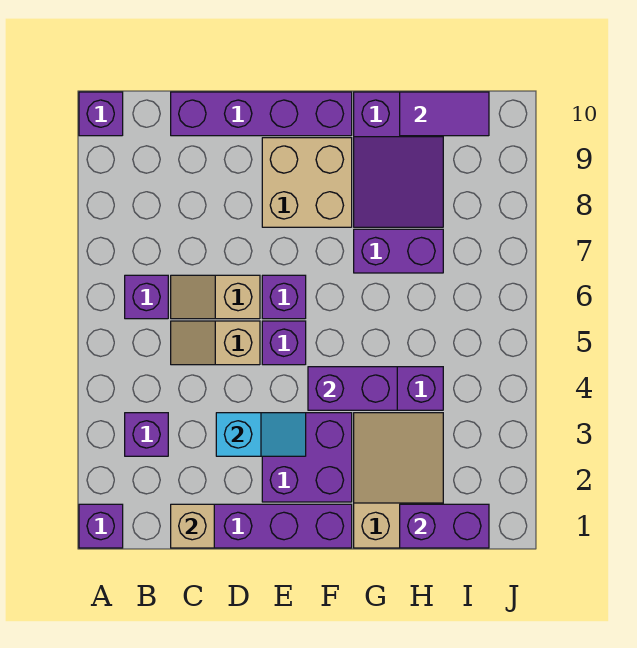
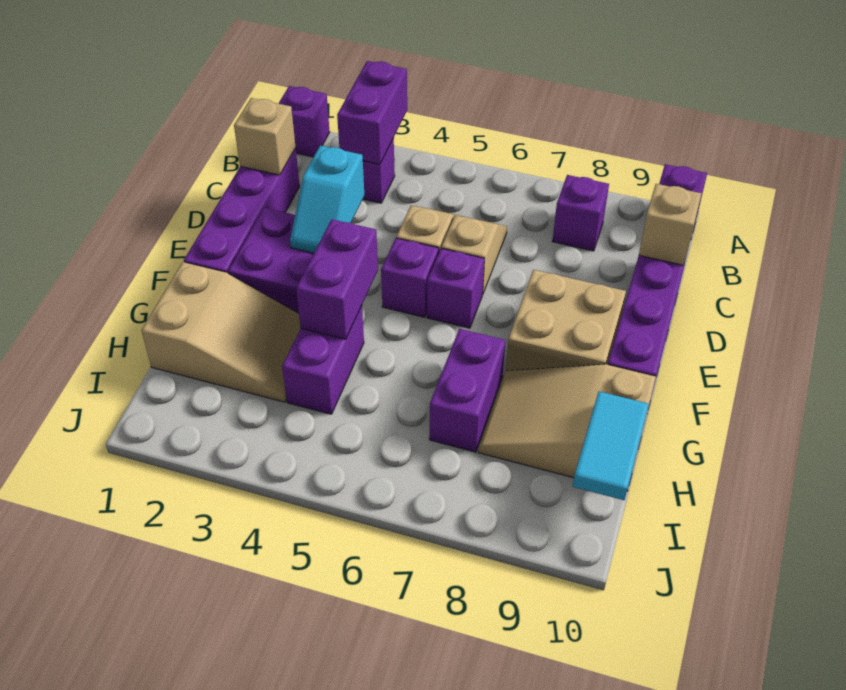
purple brick B6 level 1 -> purple brick B8 level 1
none -> tan brick C10 level 2
purple slope G8:H10 level 1 top 10 -> tan slope G8:H10 level 1 top 10
purple brick H1:I1 level 2 -> purple brick A3:B3 level 2
purple tile H10:I10 level 2 -> cyan tile H10:I10 level 2

